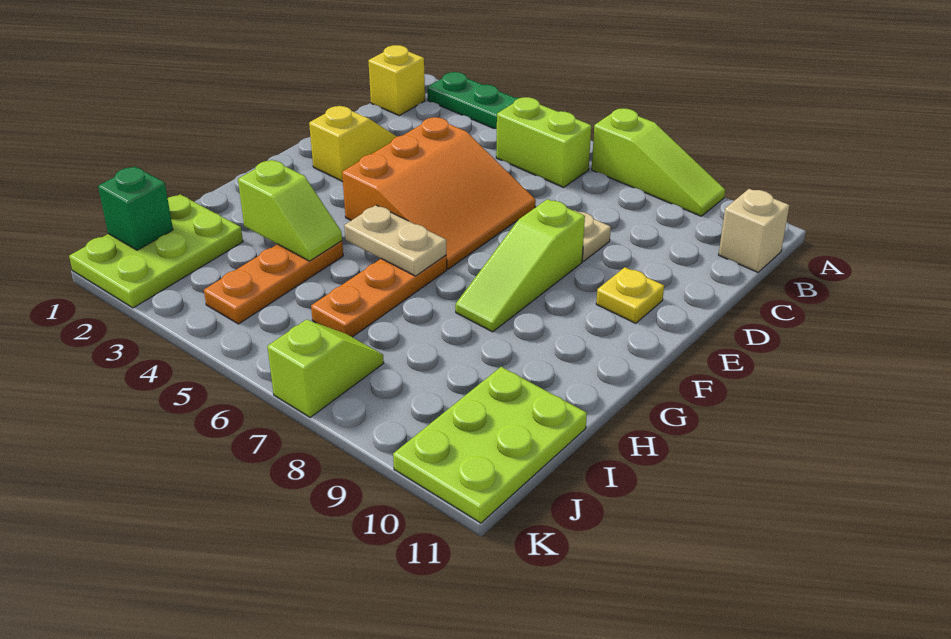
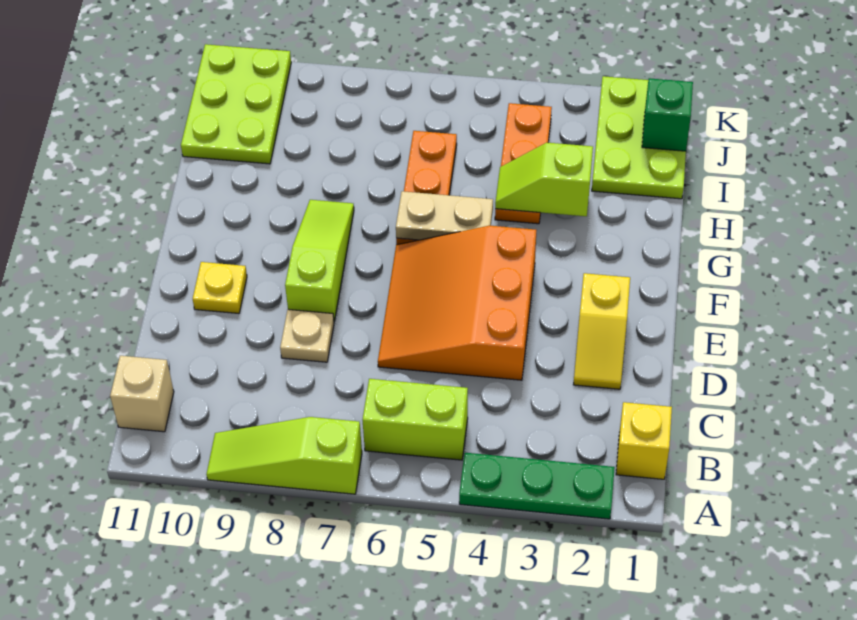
lime slope J7:K7 level 1 top K -> none

